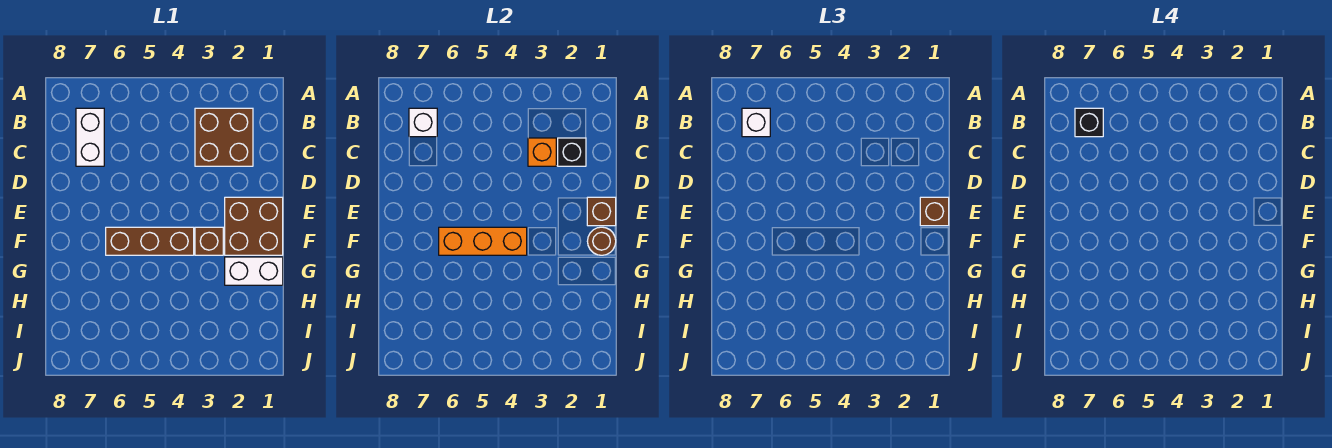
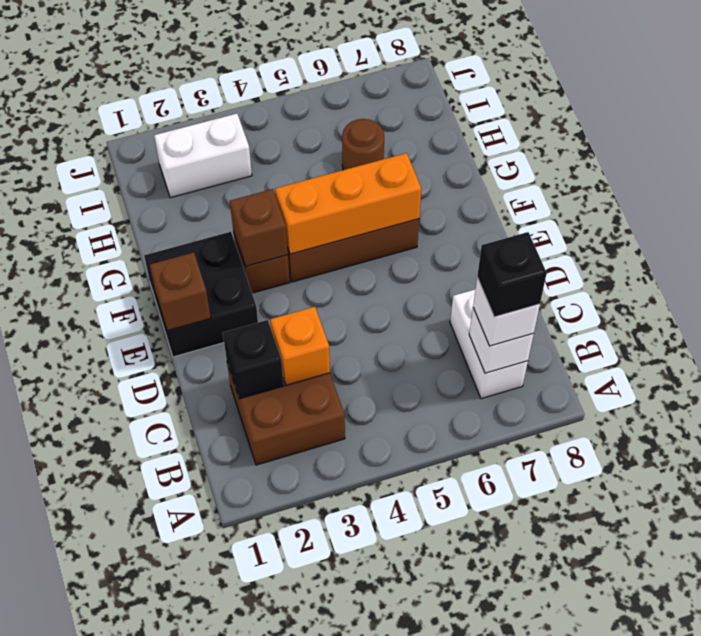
brown brick E1:F2 level 1 -> black brick E1:F2 level 1
brown brick E1 level 3 -> brown brick F3 level 2
brown round brick F1 level 2 -> brown round brick H6 level 1
white brick G1:G2 level 1 -> white brick I2:I3 level 1

